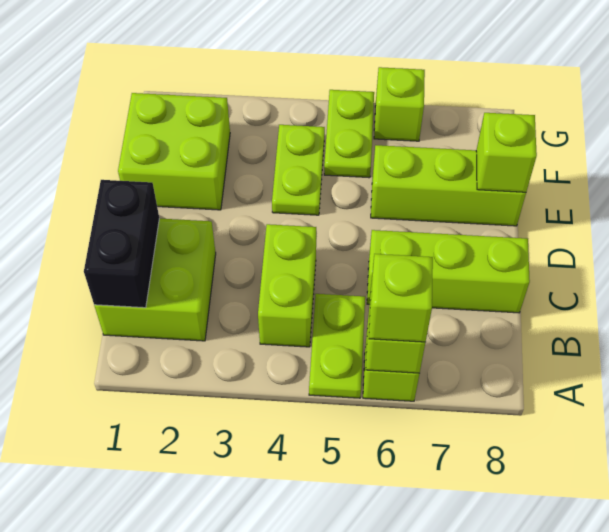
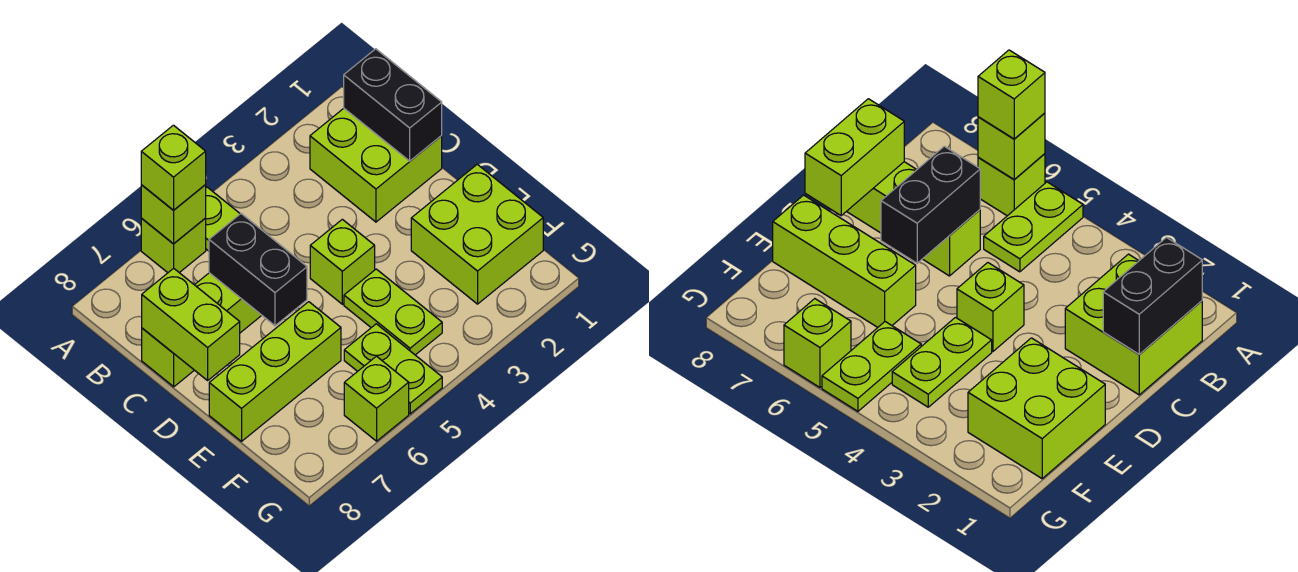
lime brick B4:C4 level 1 -> lime brick C8:D8 level 2
none -> black brick C6:D6 level 2
lime brick E8 level 2 -> lime brick D4 level 1

